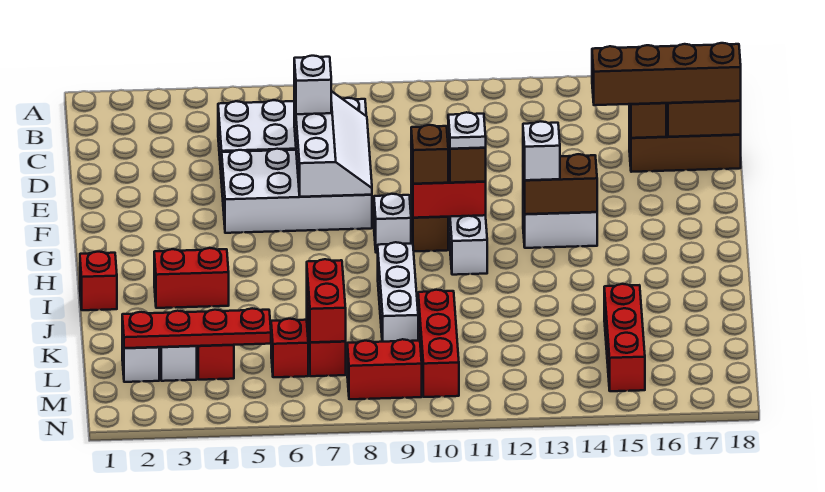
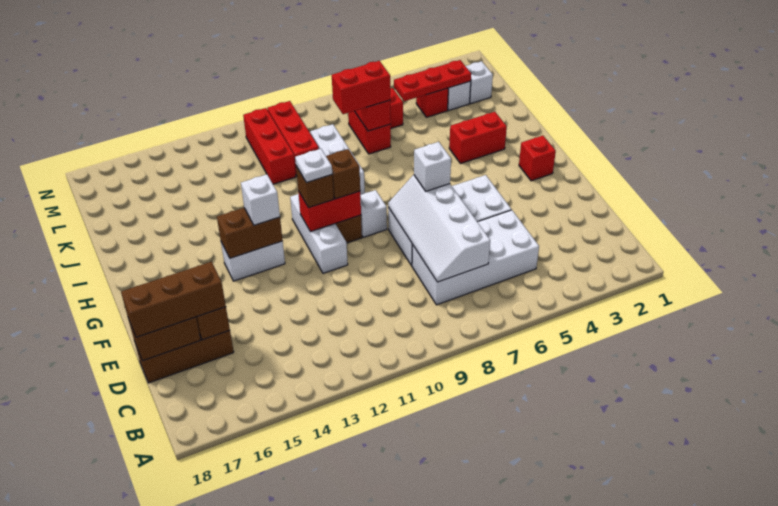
white slope D7:F8 level 2 top 7 -> white slope C7:F8 level 2 top 7
white brick D7 level 3 -> white brick F7 level 3
brown brick D15:D18 level 3 -> brown brick D16:D18 level 3
red brick I1 level 1 -> red brick G2 level 1
red brick K15:M15 level 1 -> red brick K11:M11 level 1
red plate L2:L5 level 2 -> red plate L3:L5 level 2
red brick M8:M9 level 1 -> red brick K7:K8 level 3

